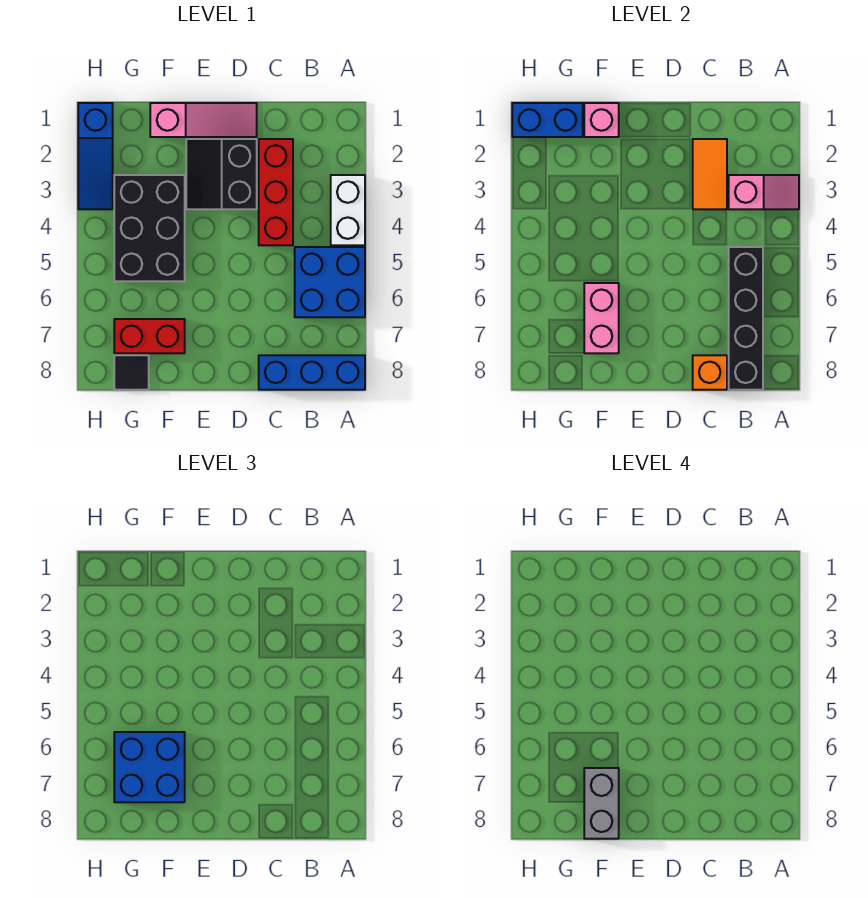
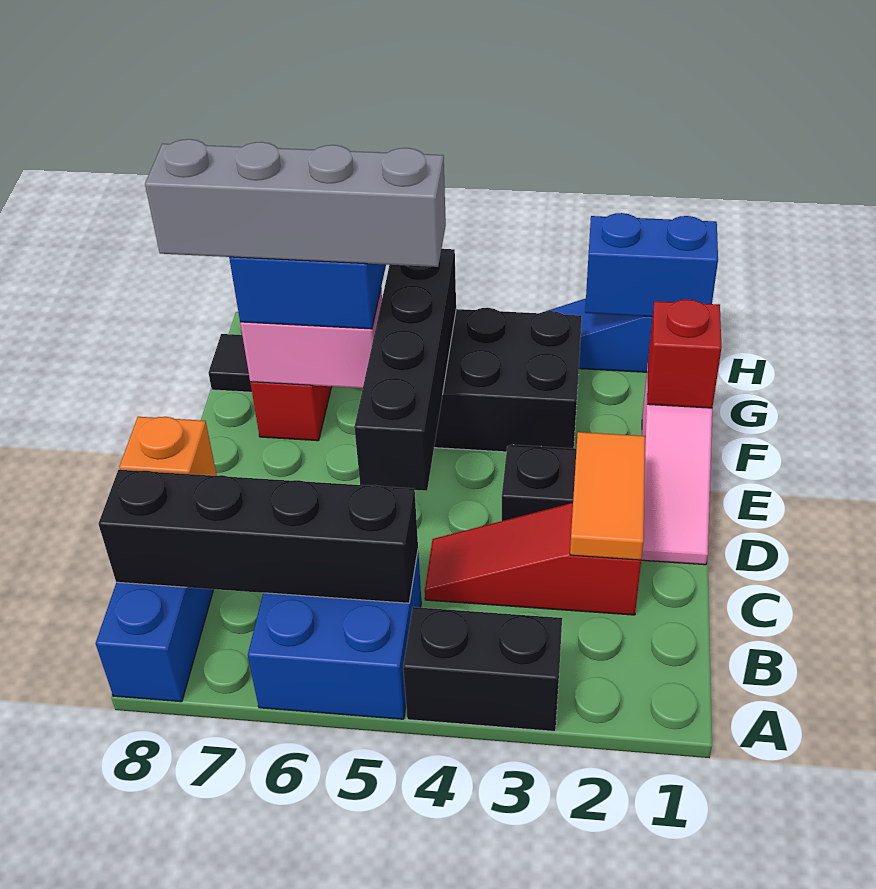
white brick A3:A4 level 1 -> black brick A3:A4 level 1
pink slope A3:B3 level 2 top B -> none
red brick C2:C4 level 1 -> red slope C2:C4 level 1 top 2
orange tile C2:C3 level 2 -> orange tile C2:D2 level 2
none -> black brick D5:G5 level 2
pink brick F1 level 2 -> red brick F1 level 2
grey brick F7:F8 level 4 -> grey brick F5:F8 level 4
blue brick G1:H1 level 2 -> blue brick H1:H2 level 2

